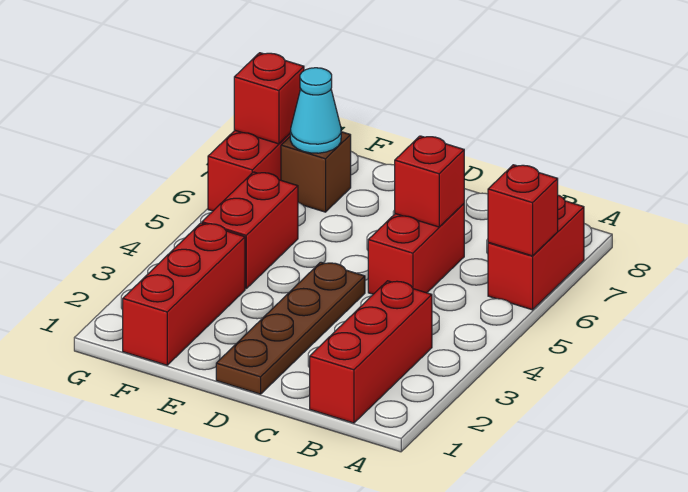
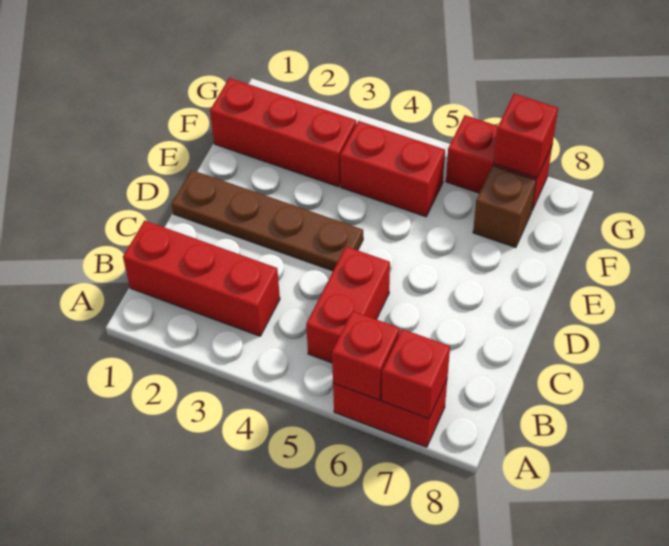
red brick C5:C6 level 1 -> red brick B5:C5 level 1
red brick C6 level 2 -> red brick A7 level 2
cyan cone F7 level 2 -> none

